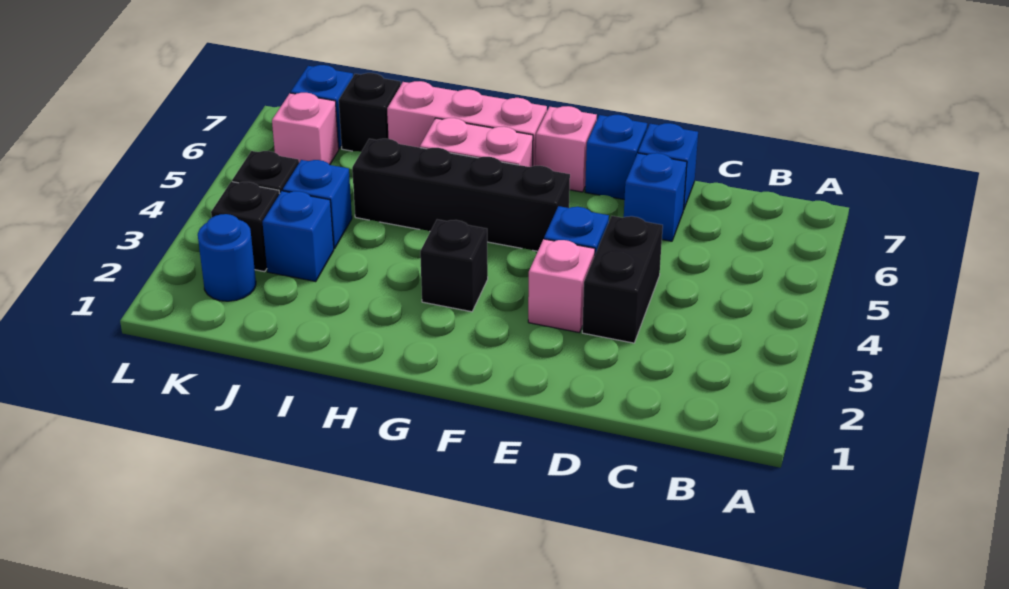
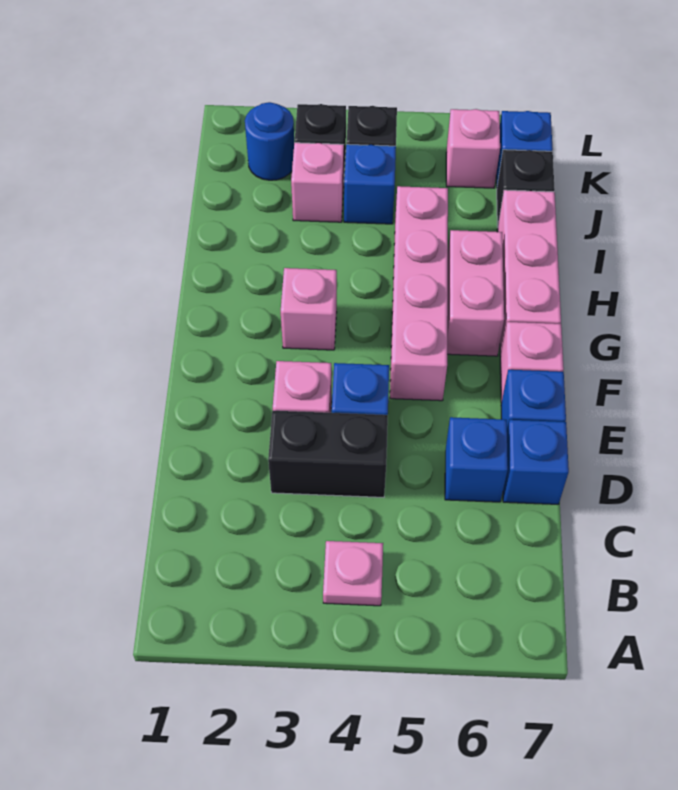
none -> pink plate B4 level 1
black brick F5:I5 level 1 -> pink brick F5:I5 level 1
black brick G3 level 1 -> pink brick G3 level 1
blue brick J3 level 1 -> pink brick J3 level 1

